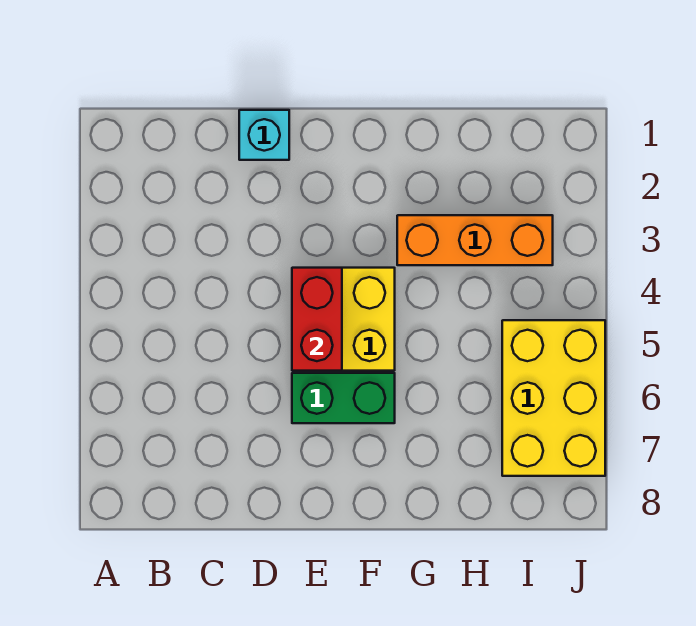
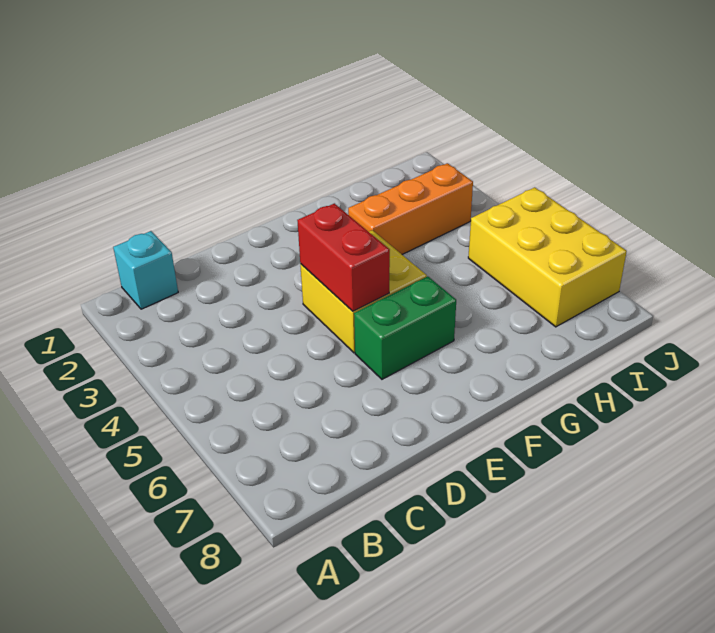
cyan brick D1 level 1 -> cyan brick B1 level 1

